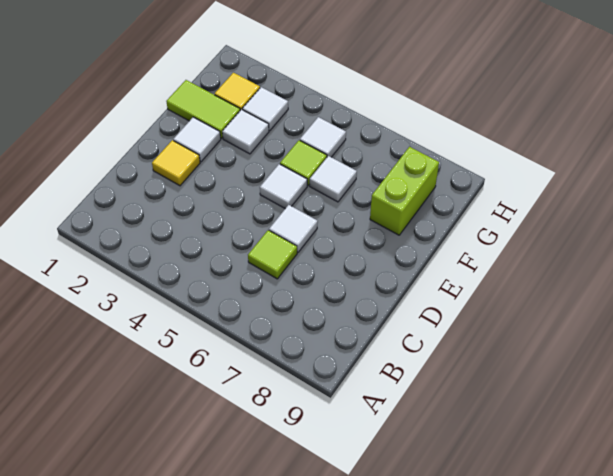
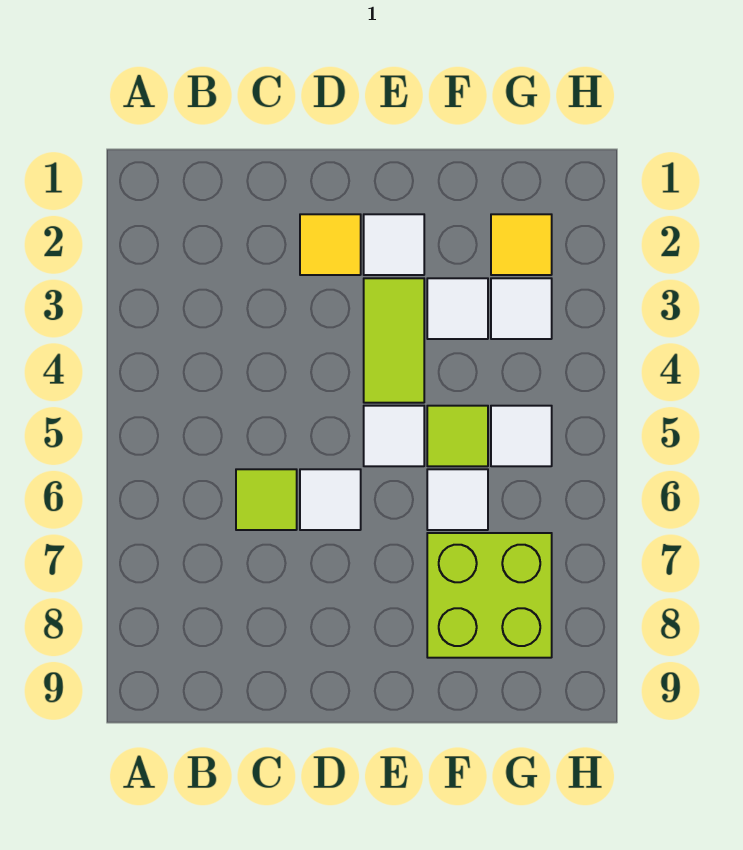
lime tile F1:F2 level 1 -> lime tile E3:E4 level 1
lime brick F8:G8 level 1 -> lime brick F7:G8 level 1

